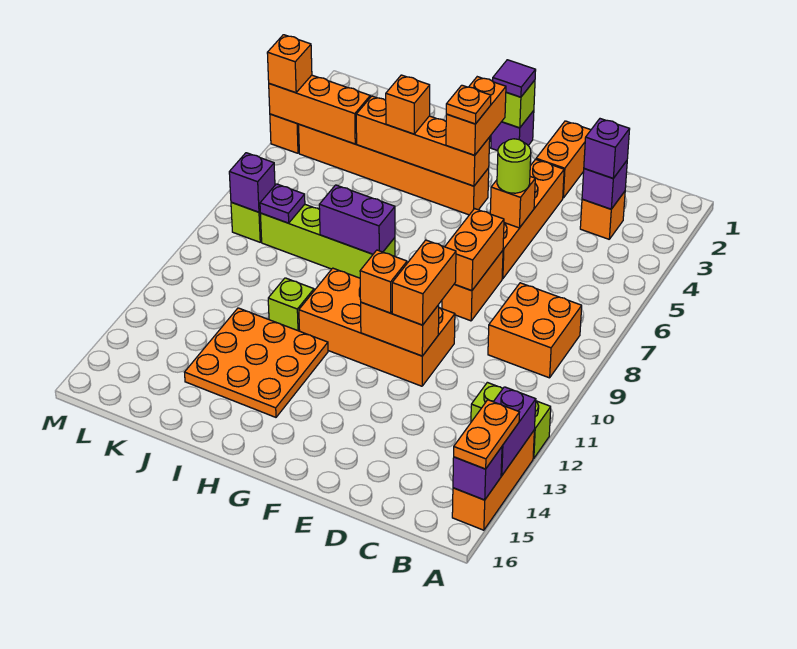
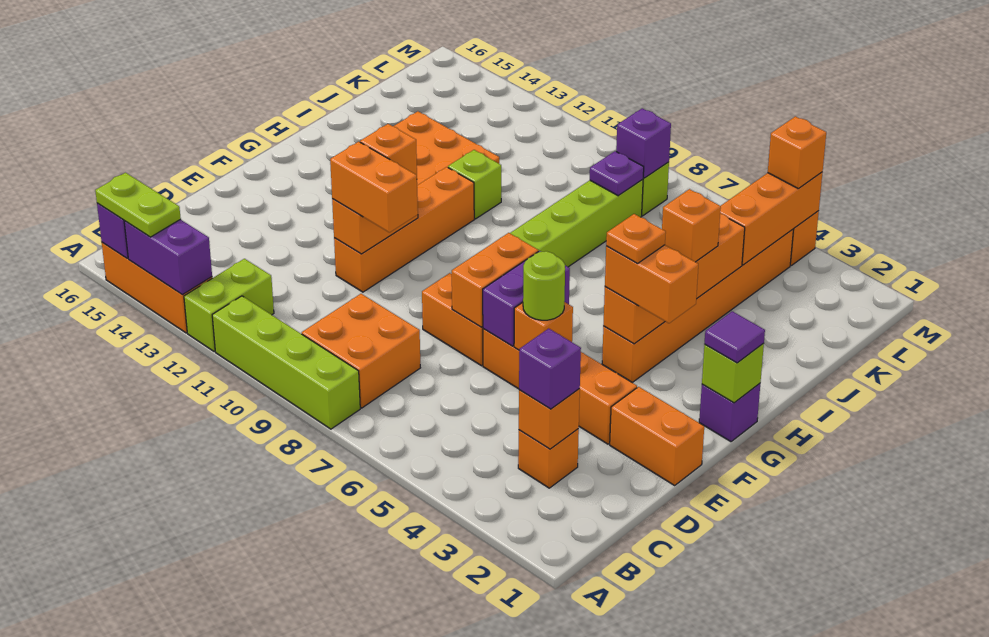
none -> lime brick A8:A11 level 1
orange plate A14:A15 level 3 -> lime plate A14:A15 level 3
purple brick C3 level 2 -> orange brick C3 level 2
orange brick E7:E8 level 2 -> orange brick E7:F7 level 2
orange brick E10:H11 level 1 -> orange brick E11:H11 level 1
purple brick H8:I8 level 2 -> purple brick E6:F6 level 2

